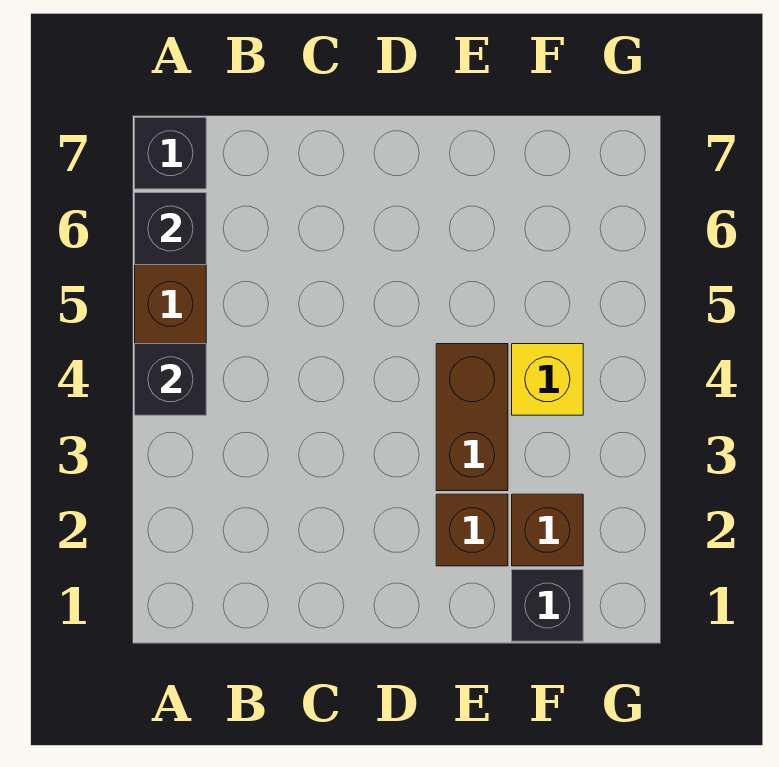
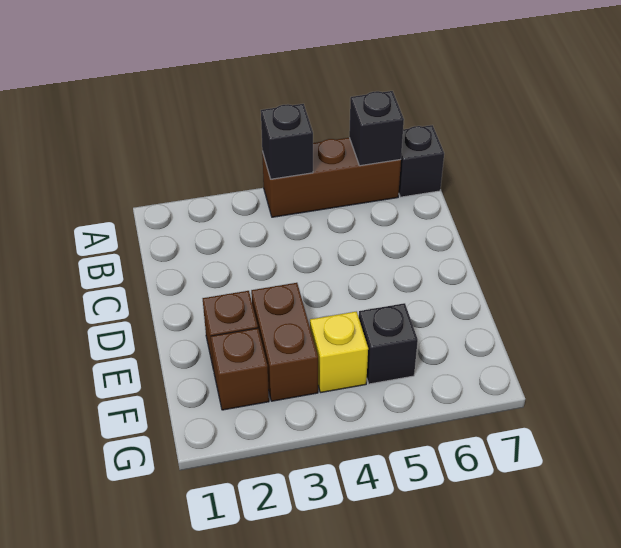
brown brick E3:E4 level 1 -> brown brick E3:F3 level 1
black brick F1 level 1 -> black brick F5 level 1

